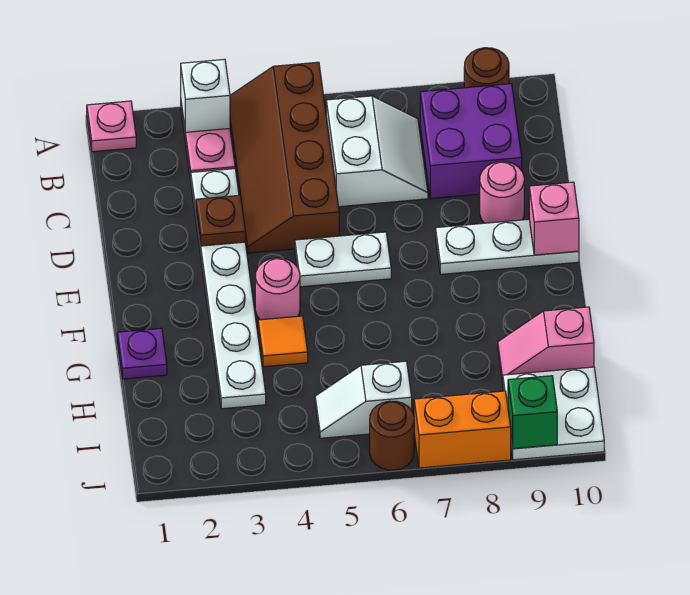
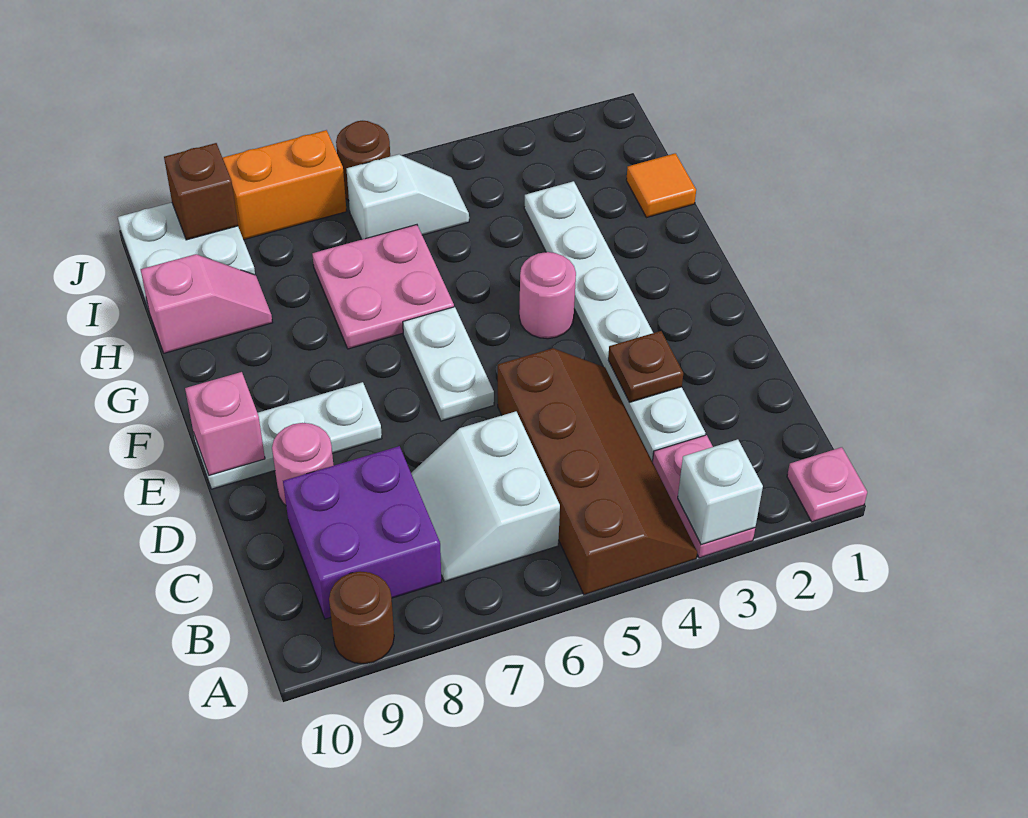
white plate E5:E6 level 1 -> white plate E6:F6 level 1
purple plate G1 level 1 -> none
orange tile G4 level 1 -> orange tile H1 level 1
none -> pink plate G6:H7 level 1
green brick J9 level 2 -> brown brick J9 level 2

